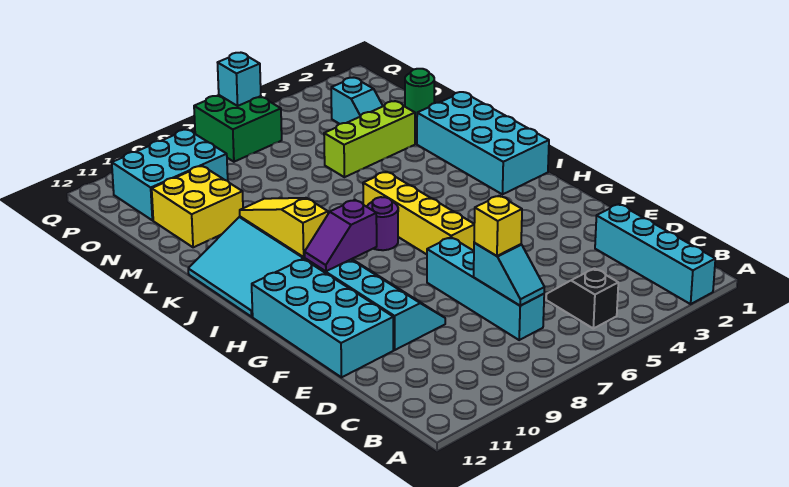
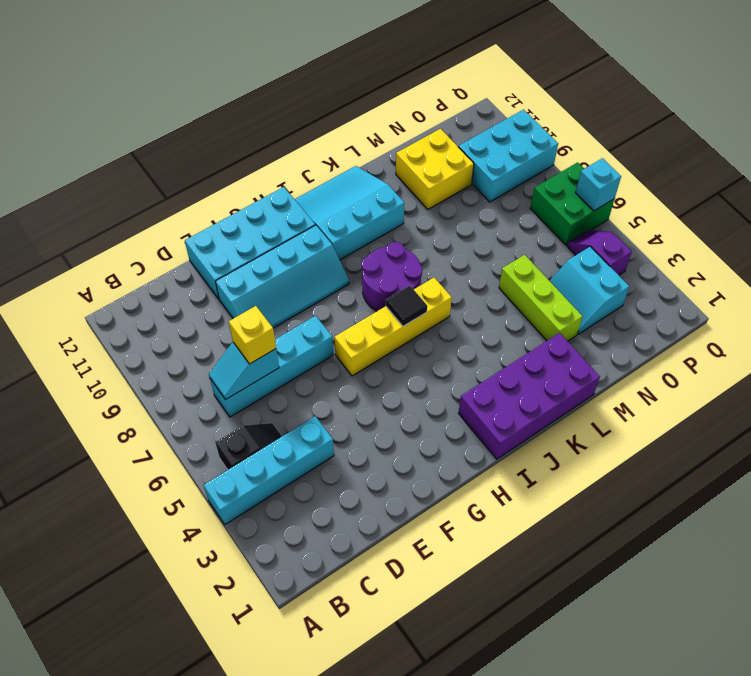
cyan brick A2:D2 level 1 -> cyan brick A4:D4 level 1
purple slope H9:H10 level 2 top 9 -> purple slope P4:P5 level 1 top 4
cyan brick I1:L2 level 1 -> purple brick I1:L2 level 1
none -> black tile I6 level 2
purple round brick I7 level 1 -> purple round brick I7:J8 level 1
yellow slope I10:K10 level 2 top I -> none
green round brick N1 level 1 -> none
cyan slope N3:O3 level 1 top O -> cyan slope N3:O4 level 1 top O
cyan brick O9:P11 level 1 -> cyan brick O9:Q10 level 1

